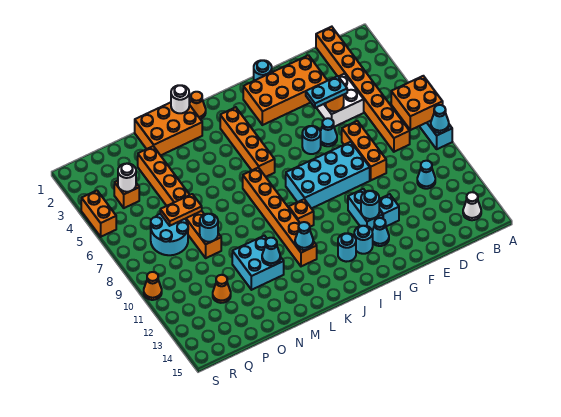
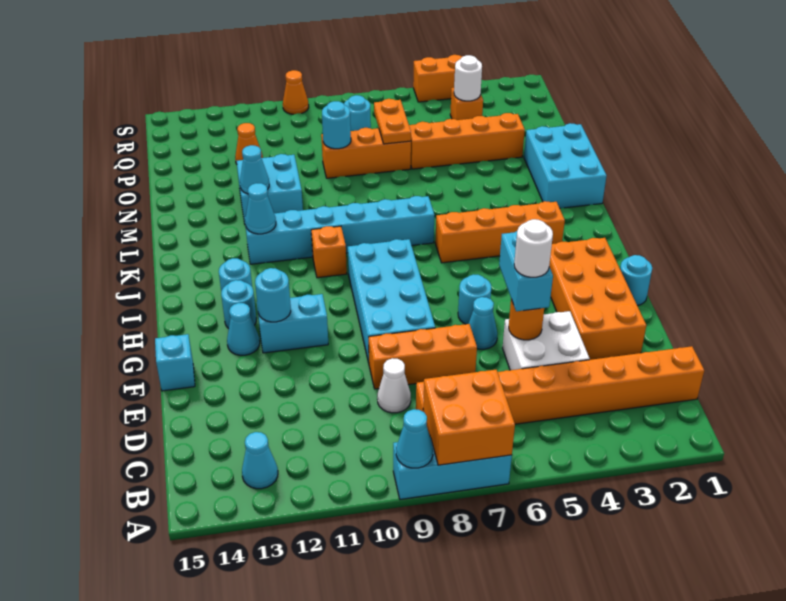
white cone B14 level 1 -> white cone D9 level 1
cyan cone C11 level 1 -> cyan cone B13 level 1
cyan plate E5:F5 level 3 -> cyan brick E5:F5 level 3
cyan brick F12 level 1 -> cyan brick F15 level 1
orange cone K1 level 1 -> none
orange brick K7:K12 level 1 -> cyan brick K7:K12 level 1
orange brick L1:N2 level 1 -> cyan brick L1:N2 level 1
white round brick L1 level 2 -> white round brick E5 level 4
cyan round brick P7:Q8 level 1 -> cyan round brick Q8 level 1

